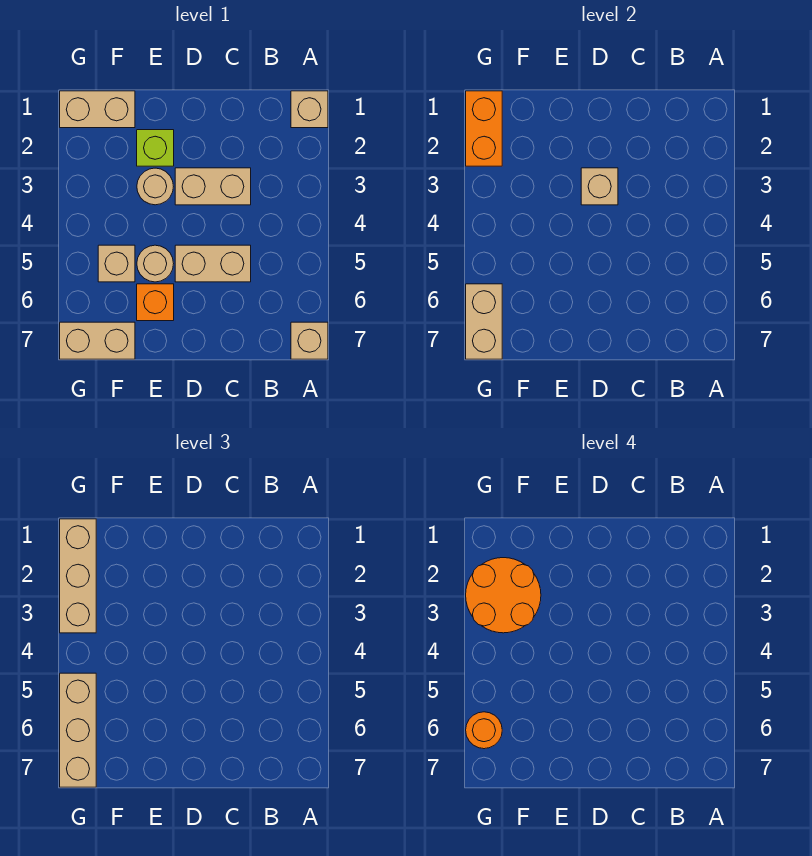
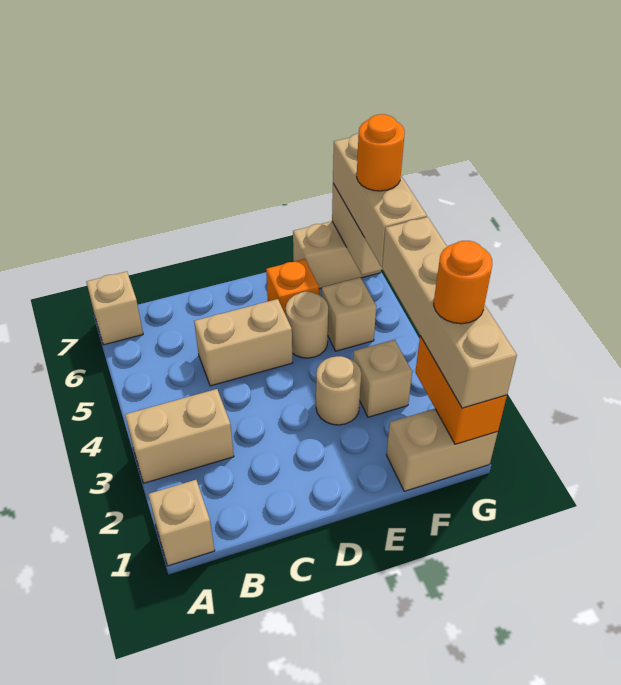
tan brick C3:D3 level 1 -> tan brick A3:B3 level 1
tan brick D3 level 2 -> tan brick F3 level 1
lime brick E2 level 1 -> none
orange round brick F2:G3 level 4 -> orange round brick G2 level 4
tan brick G1:G3 level 3 -> tan brick G1:G4 level 3

